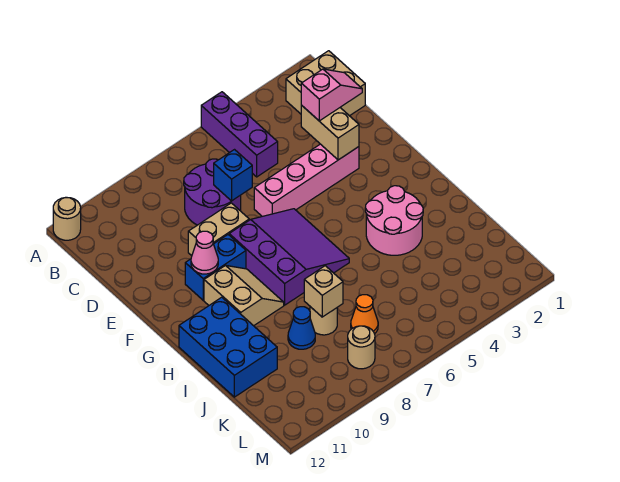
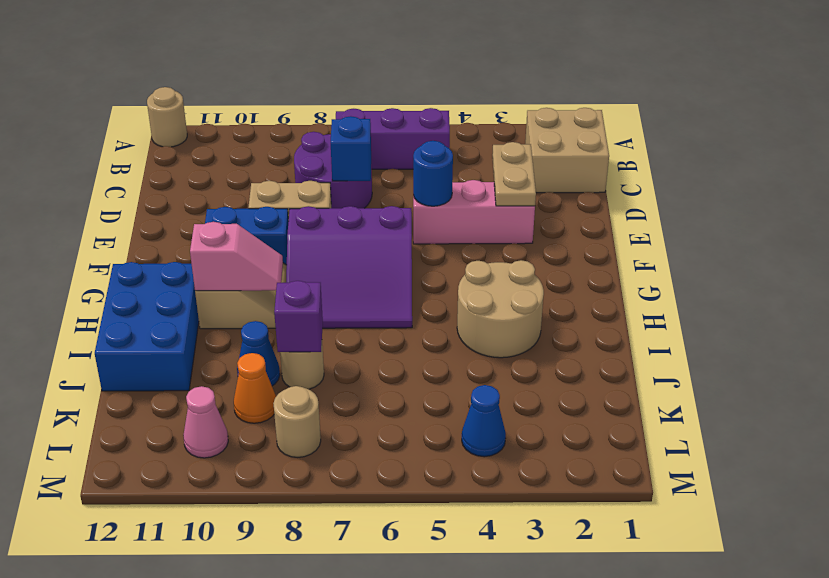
purple brick A5:C5 level 1 -> purple brick B5:B7 level 1
pink slope D2:D3 level 3 top 3 -> pink slope H9:H10 level 2 top 10
tan brick D3:E3 level 2 -> tan plate D3:E3 level 2
pink brick E3:E6 level 1 -> pink brick E3:E5 level 1
none -> blue round brick E5 level 2
purple slope F6:H8 level 1 top 8 -> purple slope F6:H8 level 1 top F
pink cone F10 level 2 -> pink cone L10 level 1
pink round brick H3:I4 level 1 -> tan round brick H3:I4 level 1
tan brick J8 level 2 -> purple brick J8 level 2
orange cone K7 level 1 -> orange cone K9 level 1
none -> blue cone L4 level 1

